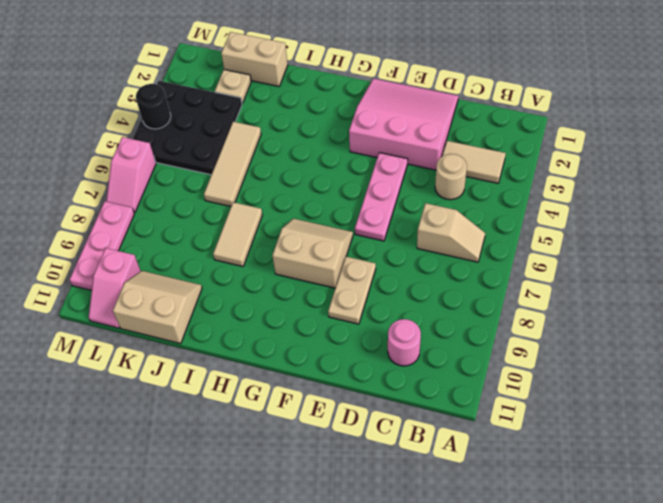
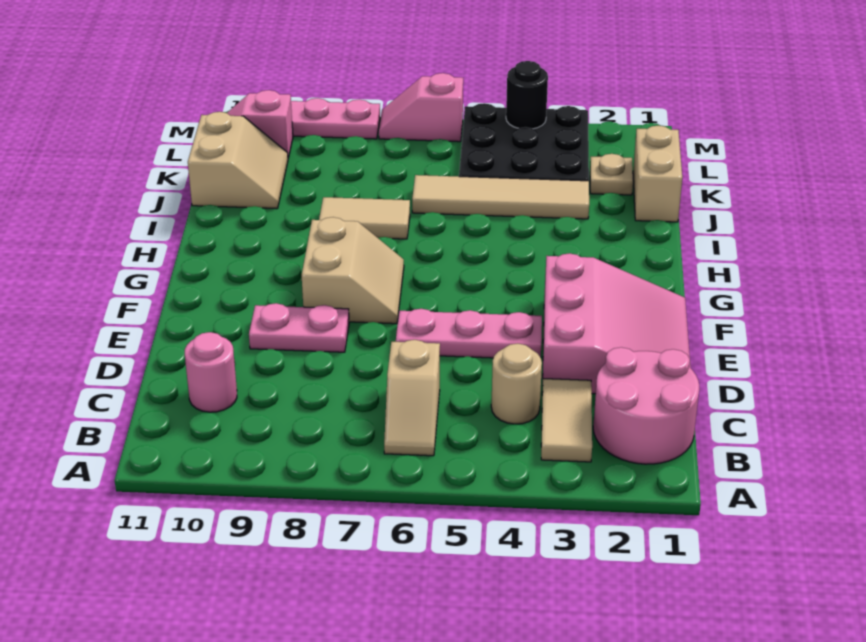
none -> pink round brick B1:C2 level 1
tan plate E8:E9 level 1 -> pink plate E8:E9 level 1
tan tile J4:J6 level 1 -> tan tile J3:J6 level 1

